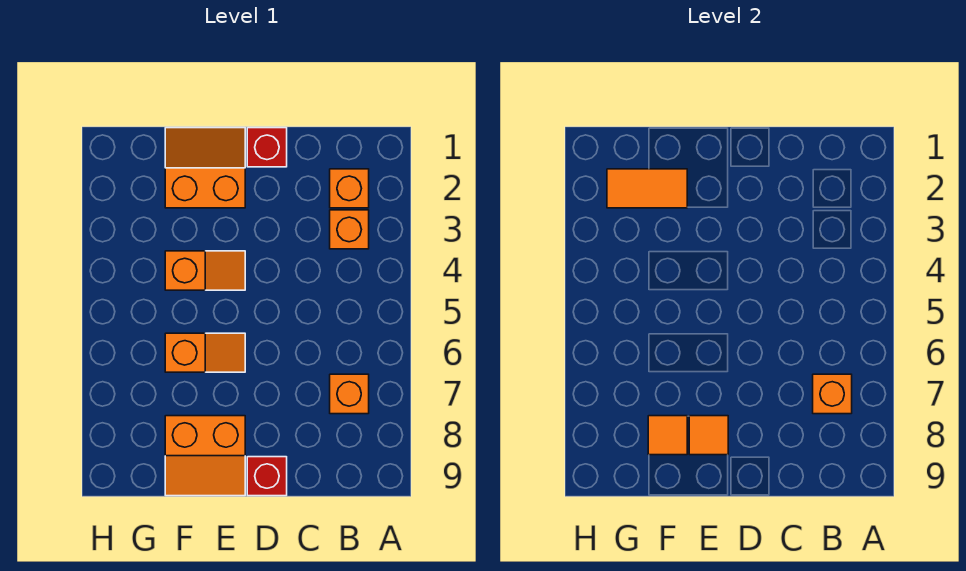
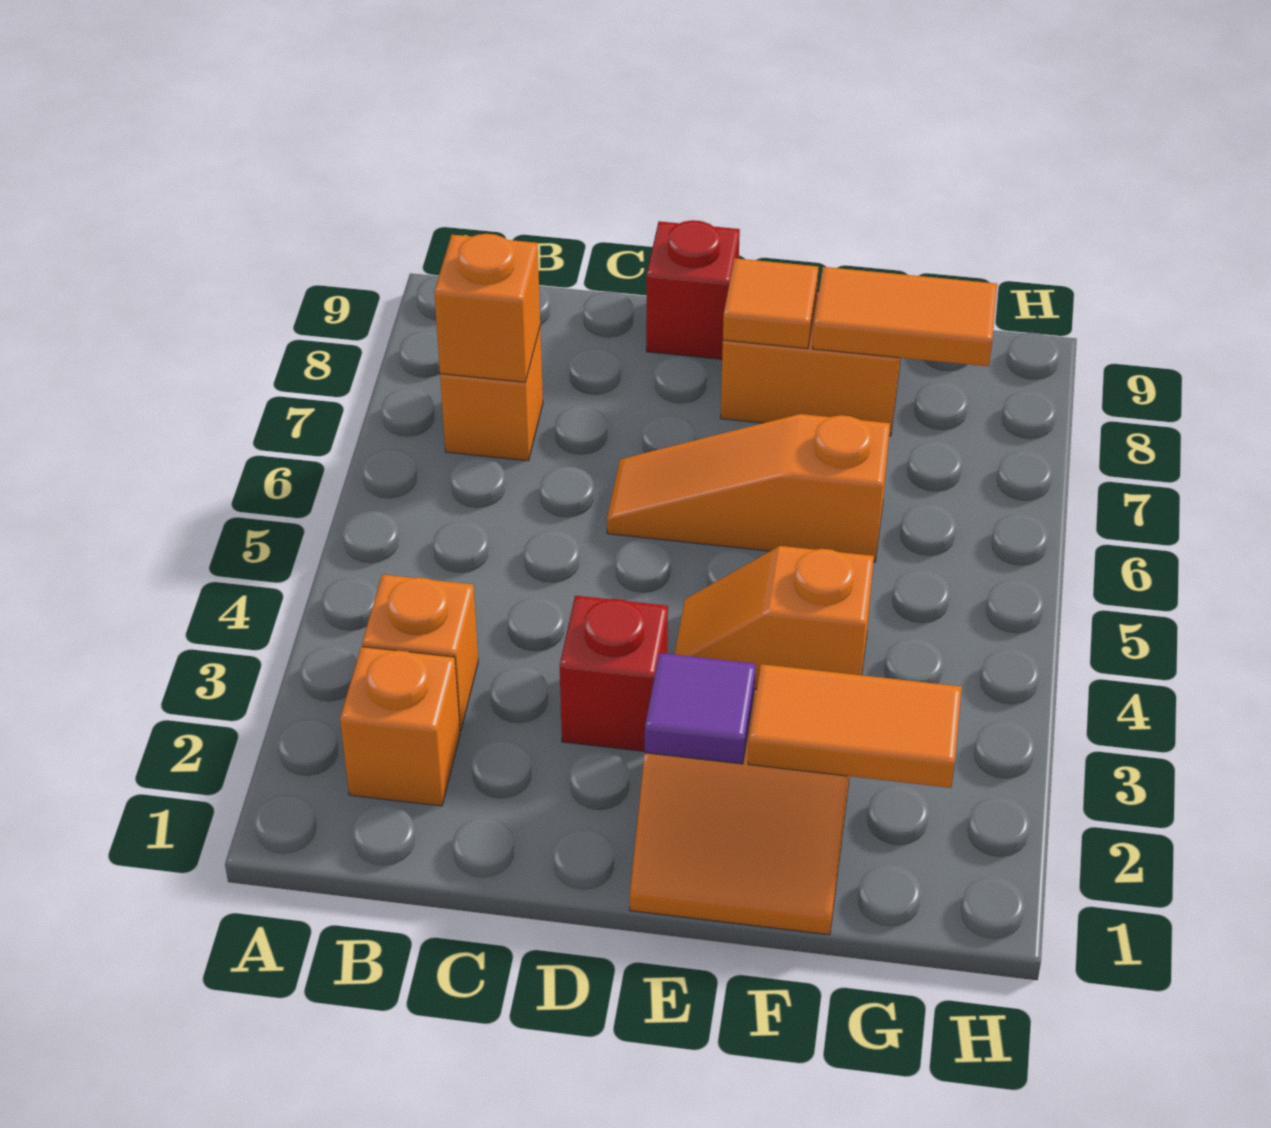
red brick D1 level 1 -> red brick D3 level 1
none -> purple tile E2 level 2
orange slope E6:F6 level 1 top F -> orange slope D6:F6 level 1 top F
orange tile F8 level 2 -> orange tile F8:G8 level 2

